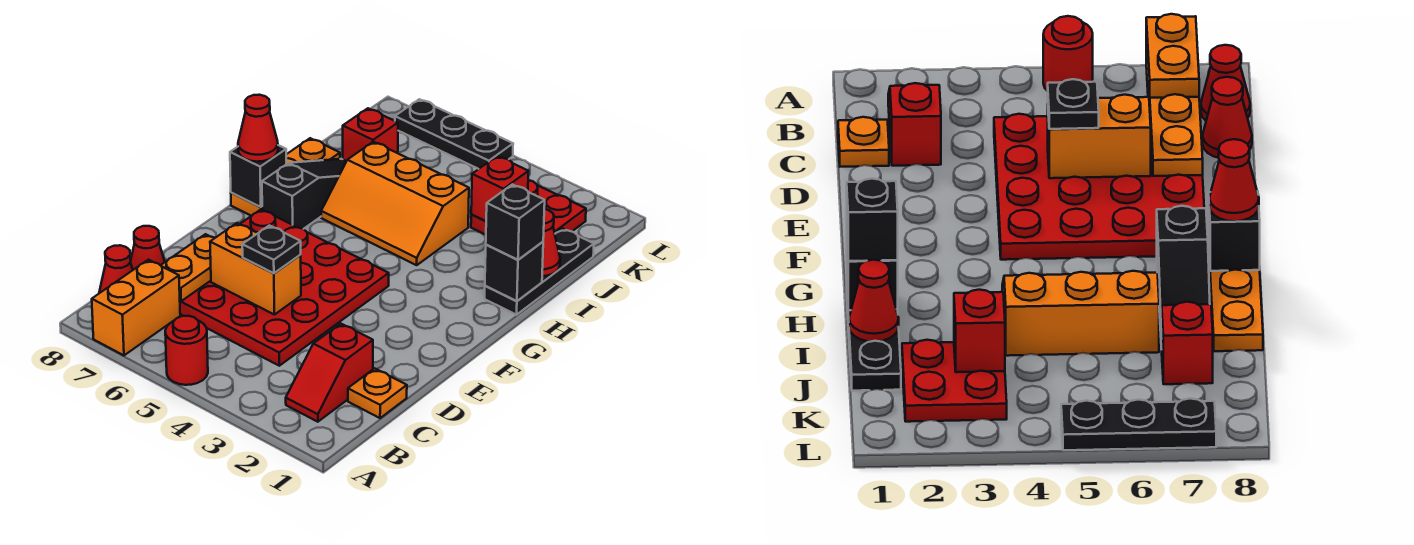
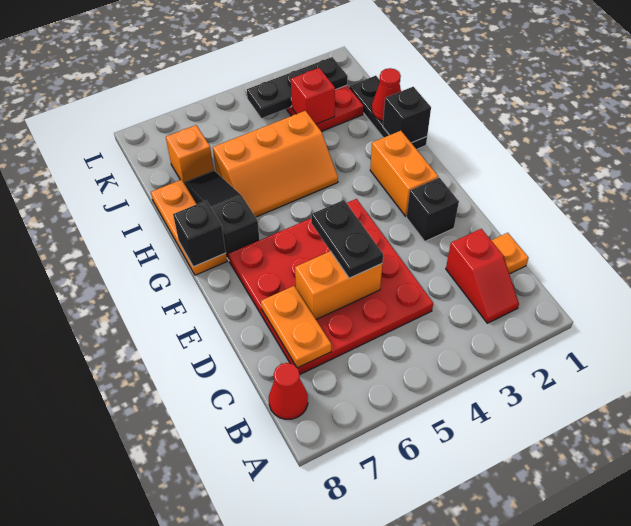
red round brick A5 level 1 -> none
orange brick A7:B7 level 1 -> orange brick F2:G2 level 1
red cone C8 level 1 -> none
black plate D5 level 3 -> black plate D5:E5 level 3
red cone G8 level 3 -> none
black brick H1 level 3 -> black brick E2 level 1
red brick J7 level 1 -> orange brick J7 level 1
black plate L5:L7 level 1 -> black plate K2:K4 level 2

